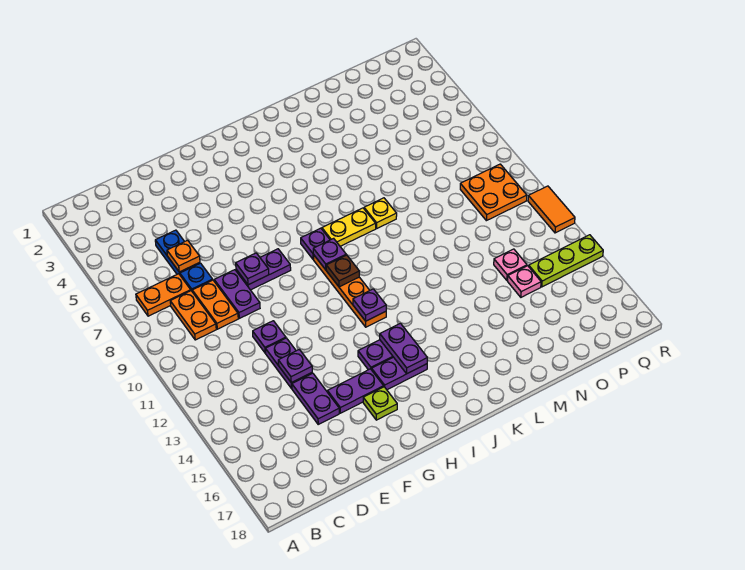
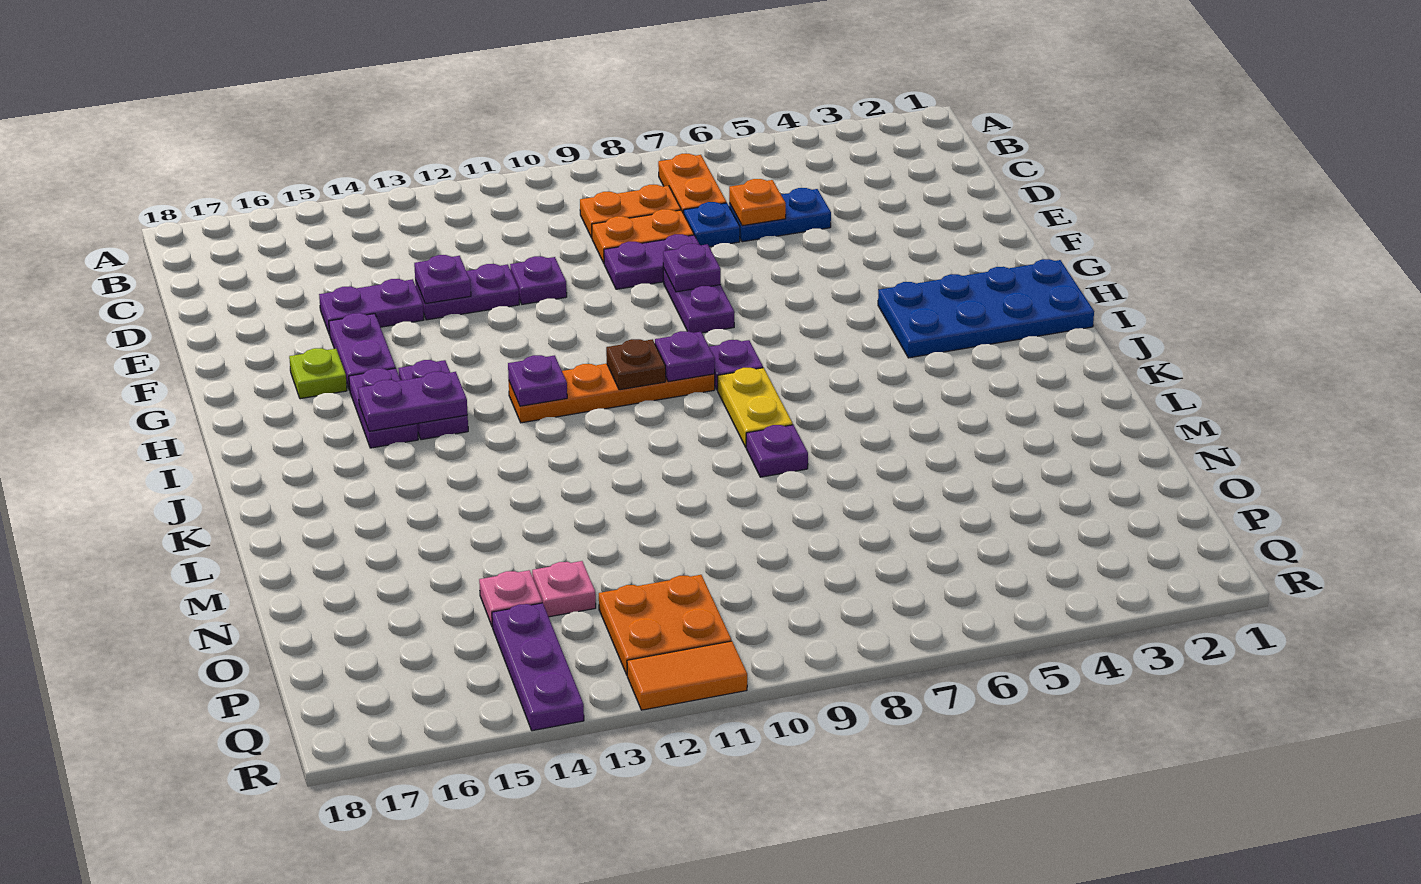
none -> blue plate H1:I4 level 1
yellow plate L8 level 1 -> purple plate L8 level 1
orange plate P9:Q10 level 1 -> orange plate P11:Q12 level 1
lime plate P14:R14 level 1 -> purple plate P14:R14 level 1

